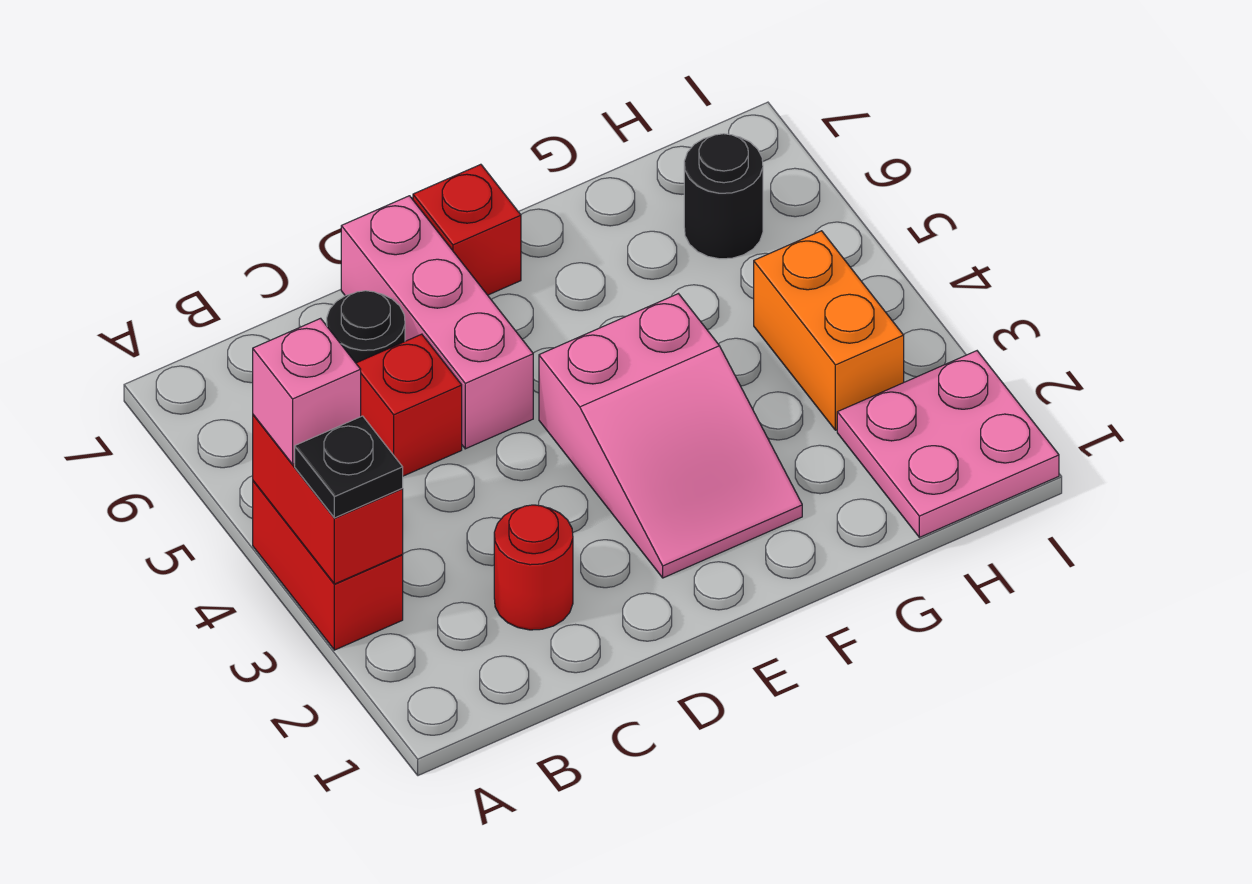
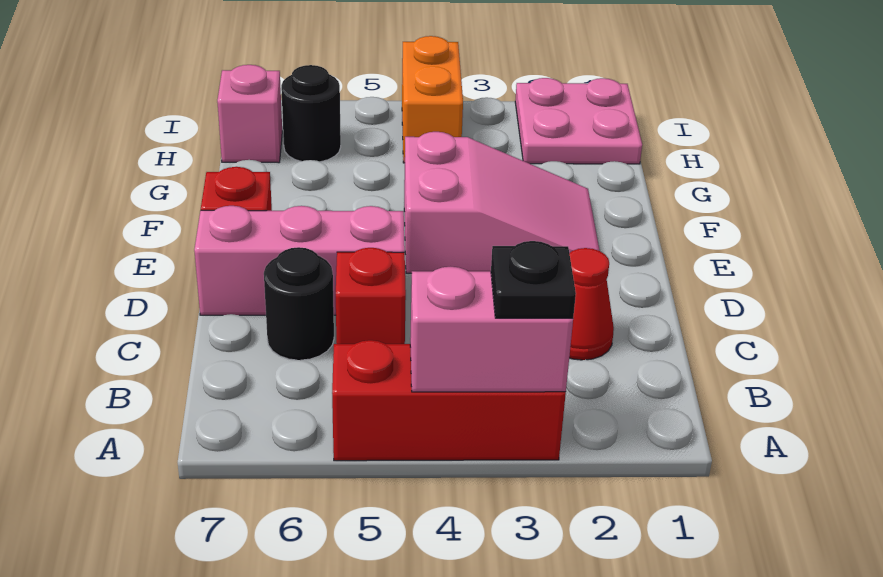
red brick A3:A4 level 1 -> red brick A3:A5 level 1
red brick A3:A4 level 2 -> pink brick A3:A4 level 2
pink brick A4 level 3 -> pink brick H7 level 1
red round brick C2 level 1 -> red cone C2 level 1
orange brick H3:H4 level 1 -> orange brick H4:I4 level 1

